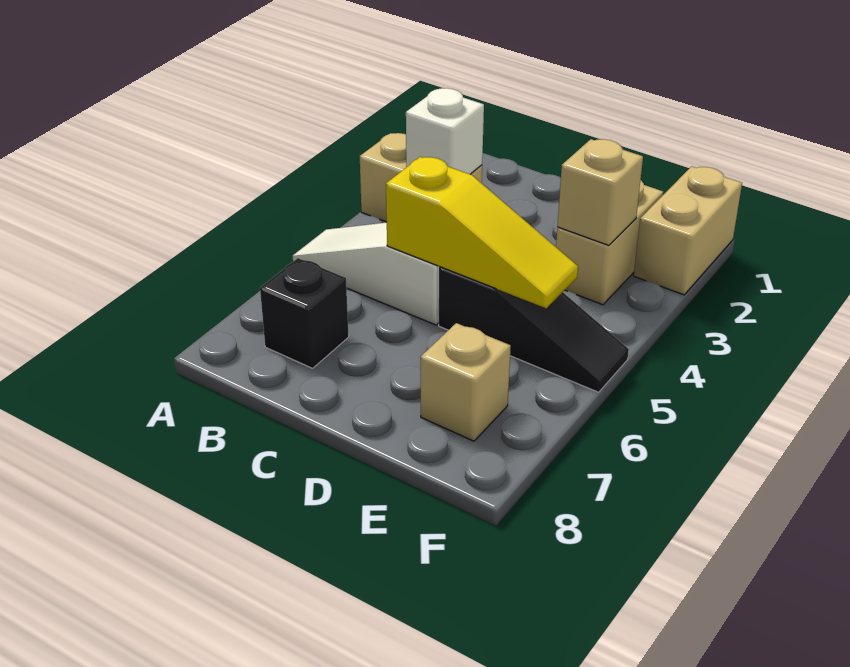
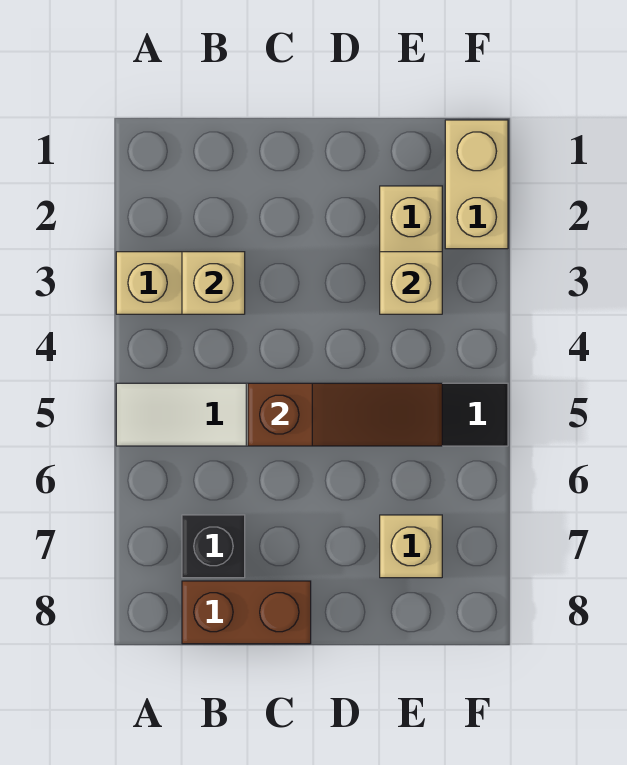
white brick B3 level 2 -> tan brick B3 level 2
none -> brown brick B8:C8 level 1
yellow slope C5:E5 level 2 top C -> brown slope C5:E5 level 2 top C

